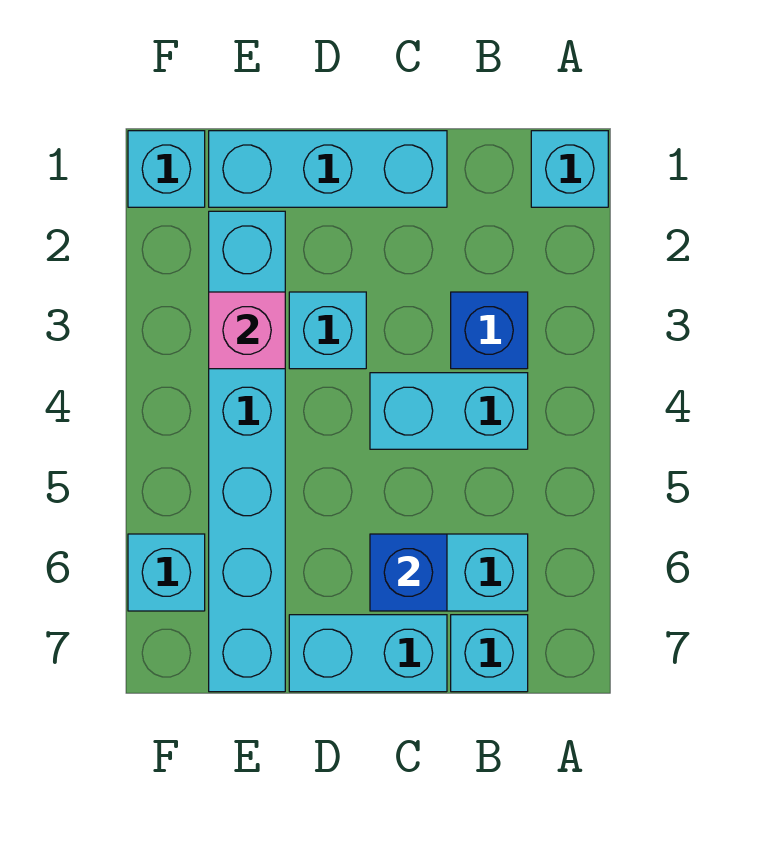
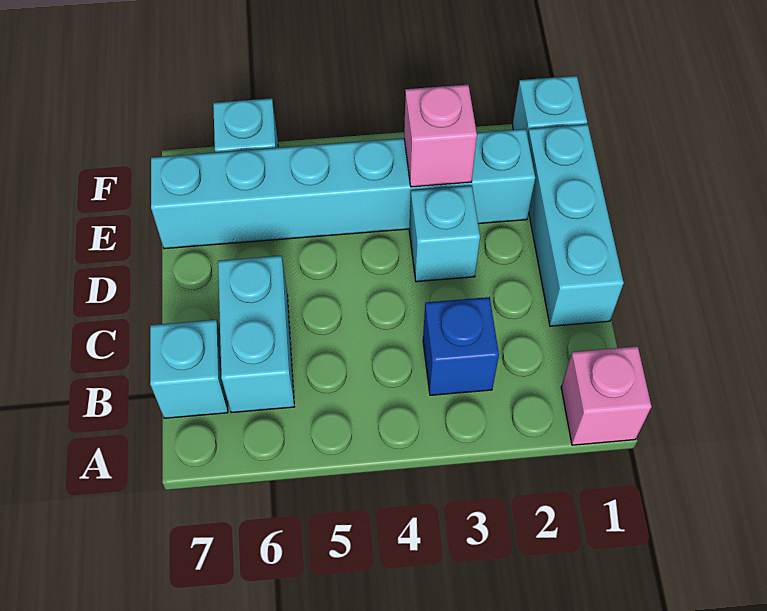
cyan brick A1 level 1 -> pink brick A1 level 1
cyan brick B4:C4 level 1 -> none
blue brick C6 level 2 -> none
cyan brick C7:D7 level 1 -> none

